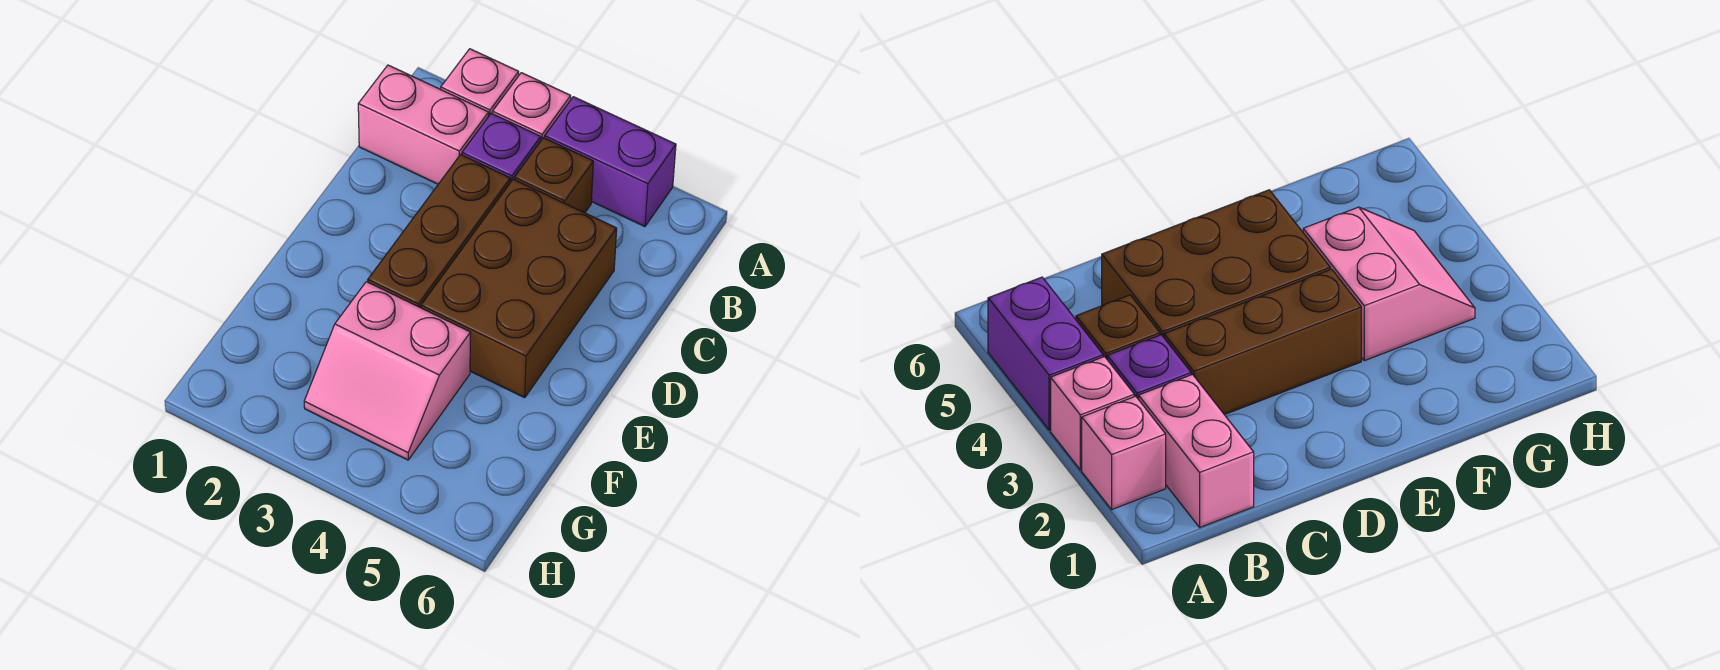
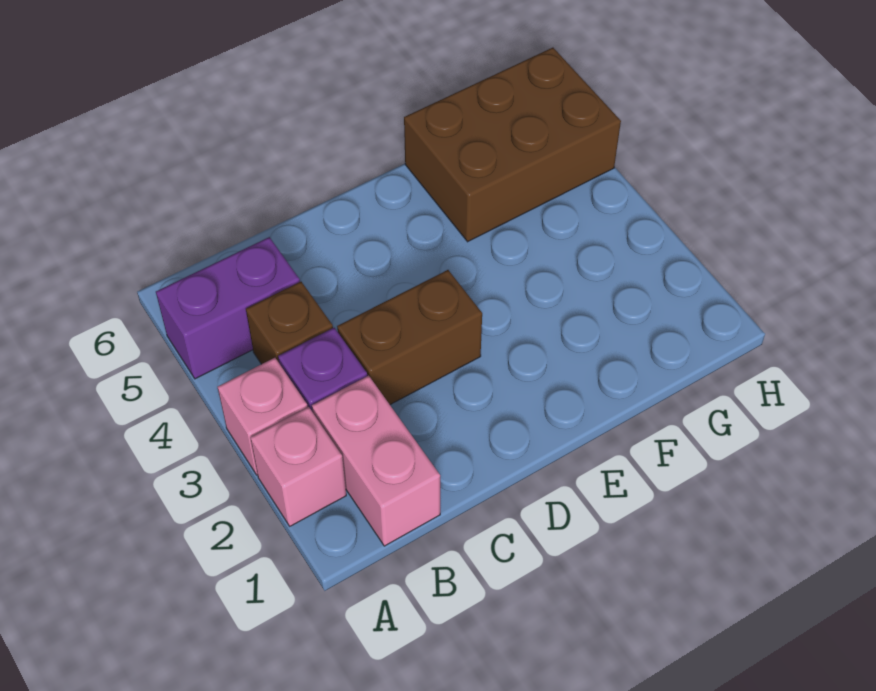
purple brick A4:A5 level 1 -> purple brick A5:B5 level 1
brown brick C3:E3 level 1 -> brown brick C3:D3 level 1
brown brick C4:E5 level 1 -> brown brick F5:H6 level 1
pink slope F3:G4 level 1 top F -> none

